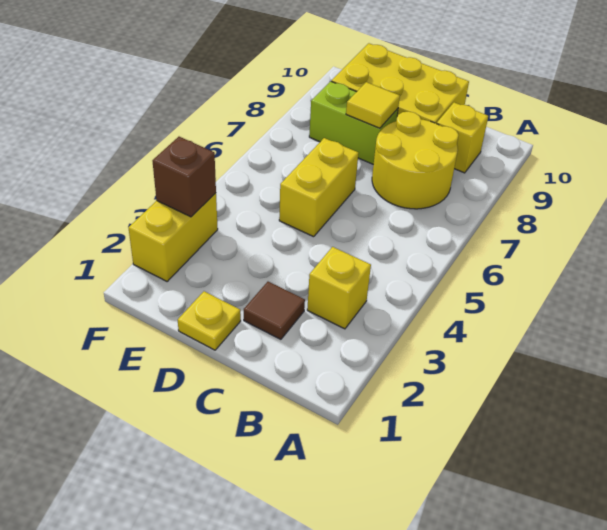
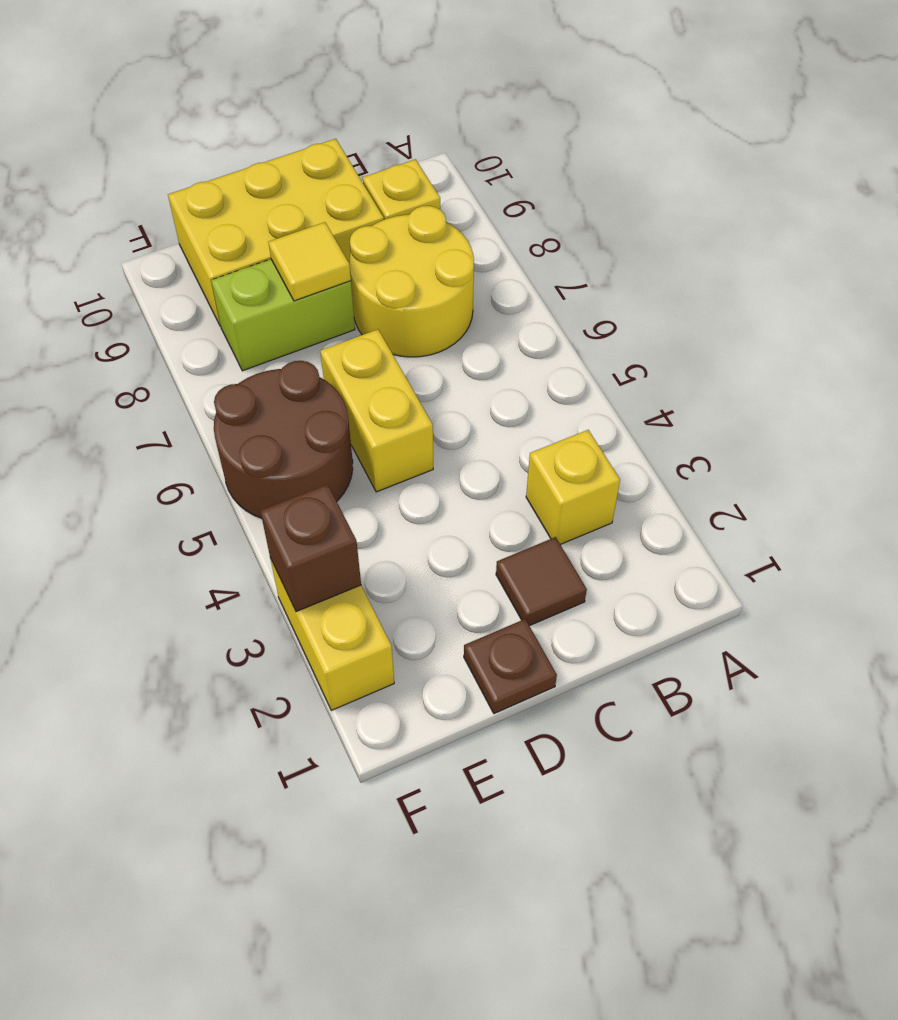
yellow plate D1 level 1 -> brown plate D1 level 1
none -> brown round brick E5:F6 level 1

